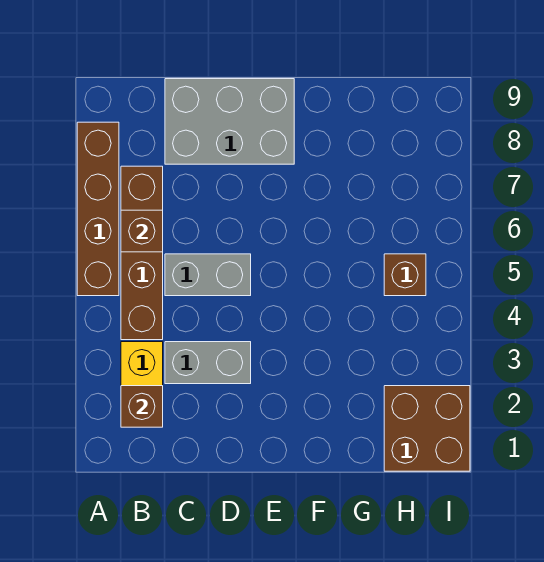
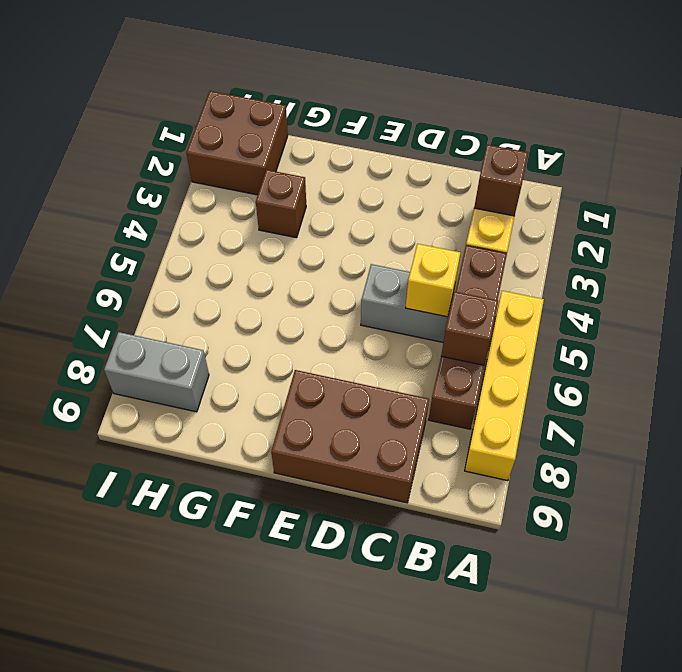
brown brick A5:A8 level 1 -> yellow brick A5:A8 level 1
grey brick C3:D3 level 1 -> grey brick H8:I8 level 1
none -> yellow brick C5 level 2
grey brick C8:E9 level 1 -> brown brick C8:E9 level 1
brown brick H5 level 1 -> brown brick G3 level 1

